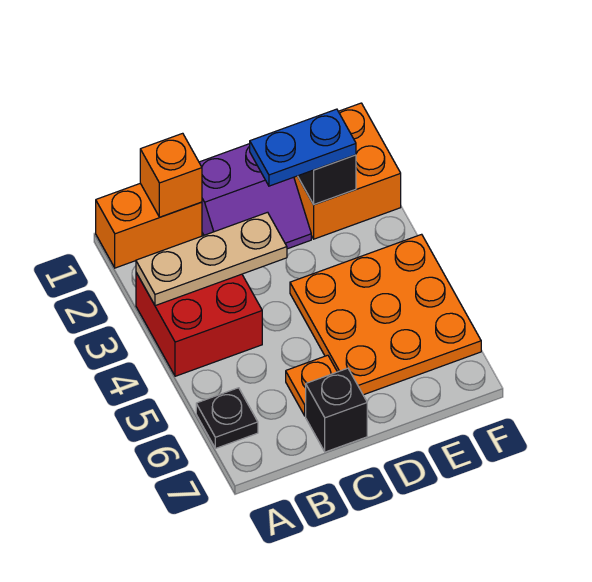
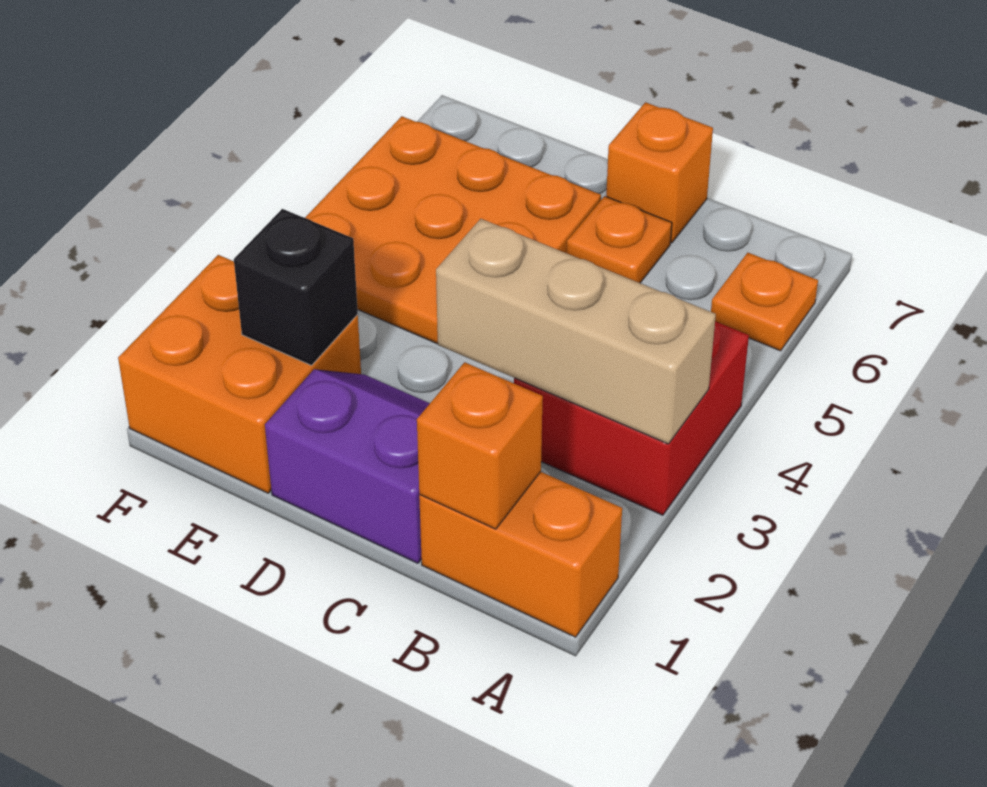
tan plate A3:C3 level 2 -> tan brick A3:C3 level 2
black plate A6 level 1 -> orange plate A6 level 1
black brick C7 level 1 -> orange brick C7 level 1
blue plate D2:E2 level 3 -> none

